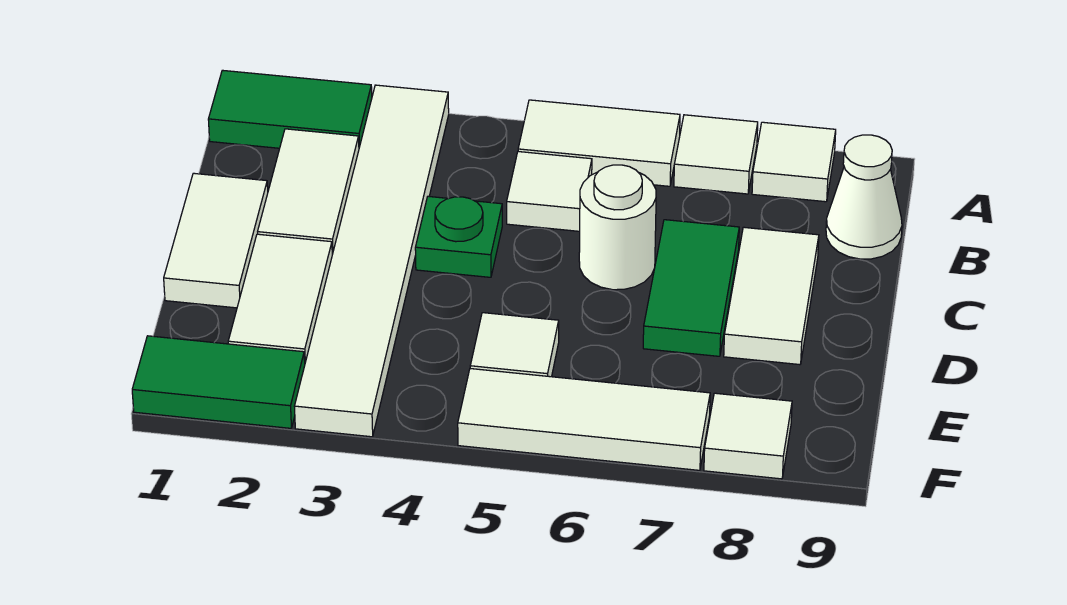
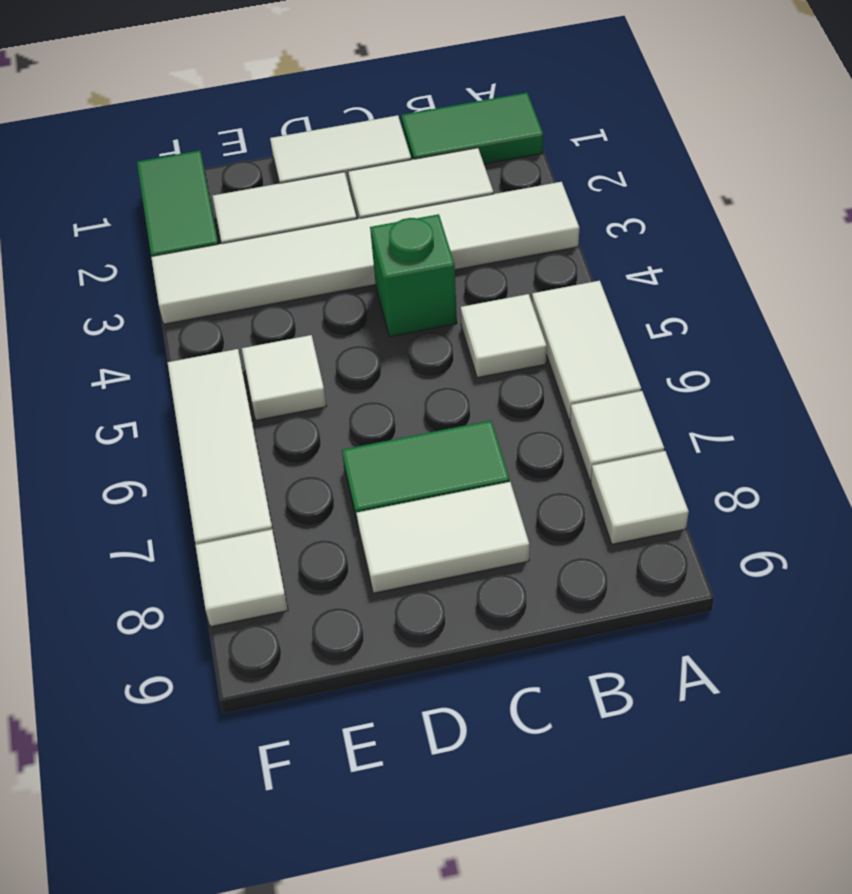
green tile A1:A2 level 1 -> green tile A1:B1 level 1
white cone B9 level 1 -> none
green plate C4 level 1 -> green brick C4 level 1
white round brick C6 level 1 -> none

